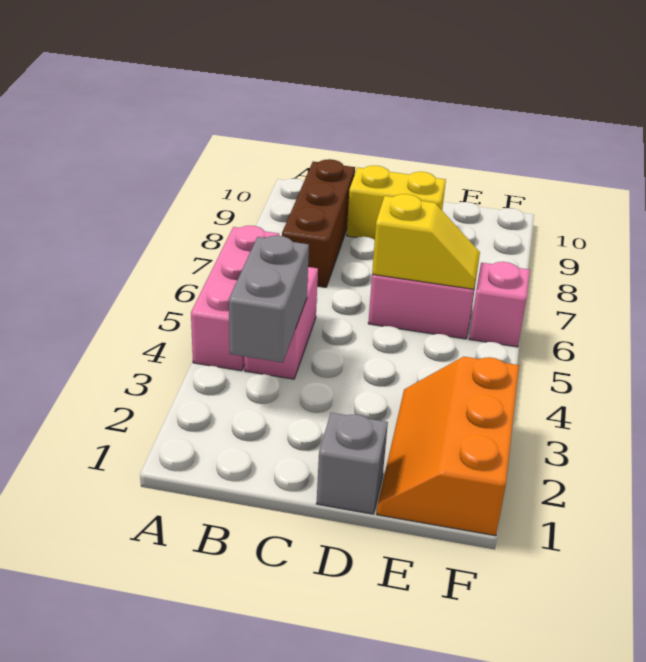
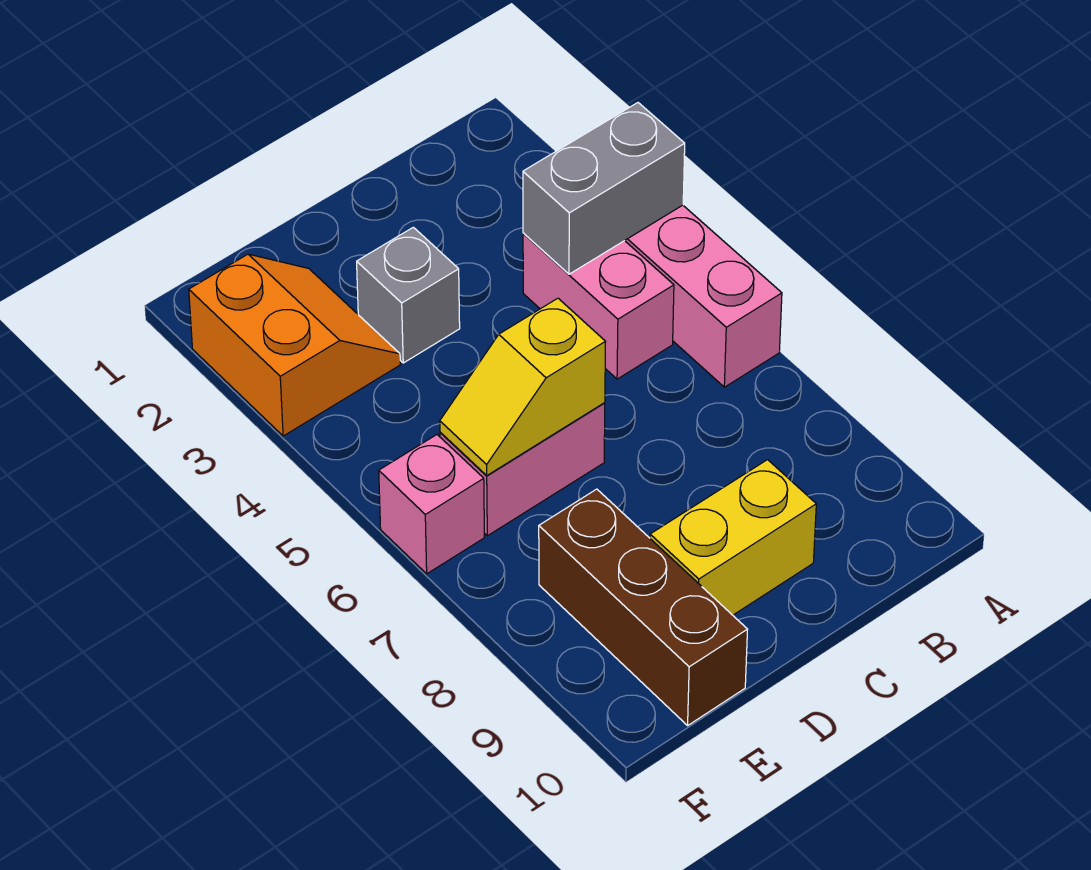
grey brick B3:B4 level 2 -> grey brick A4:B4 level 2
brown brick B7:B9 level 1 -> brown brick E8:E10 level 1
grey brick D1 level 1 -> grey brick D3 level 1
orange slope E1:F3 level 1 top F -> orange slope E2:F3 level 1 top F

